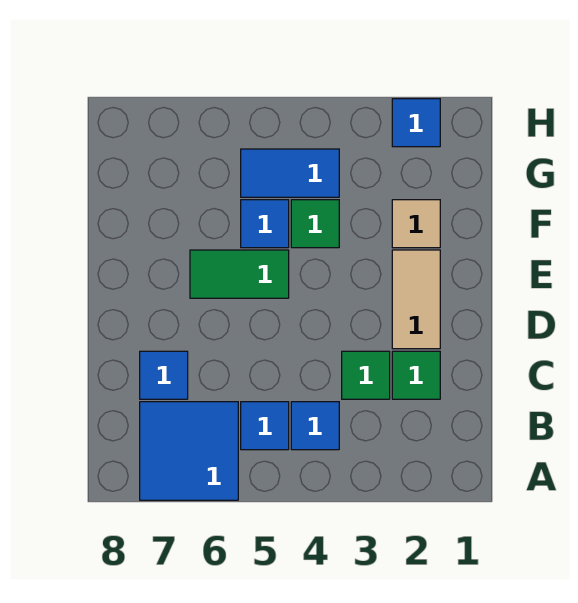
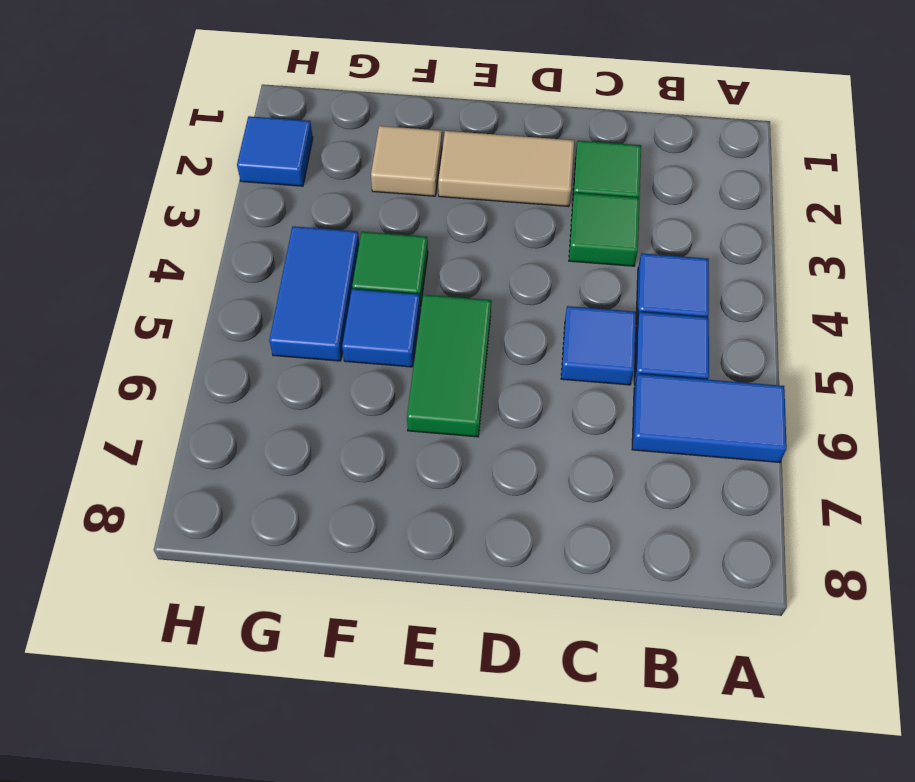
blue tile A6:B7 level 1 -> blue tile A6:B6 level 1
blue tile C7 level 1 -> blue tile C5 level 1

